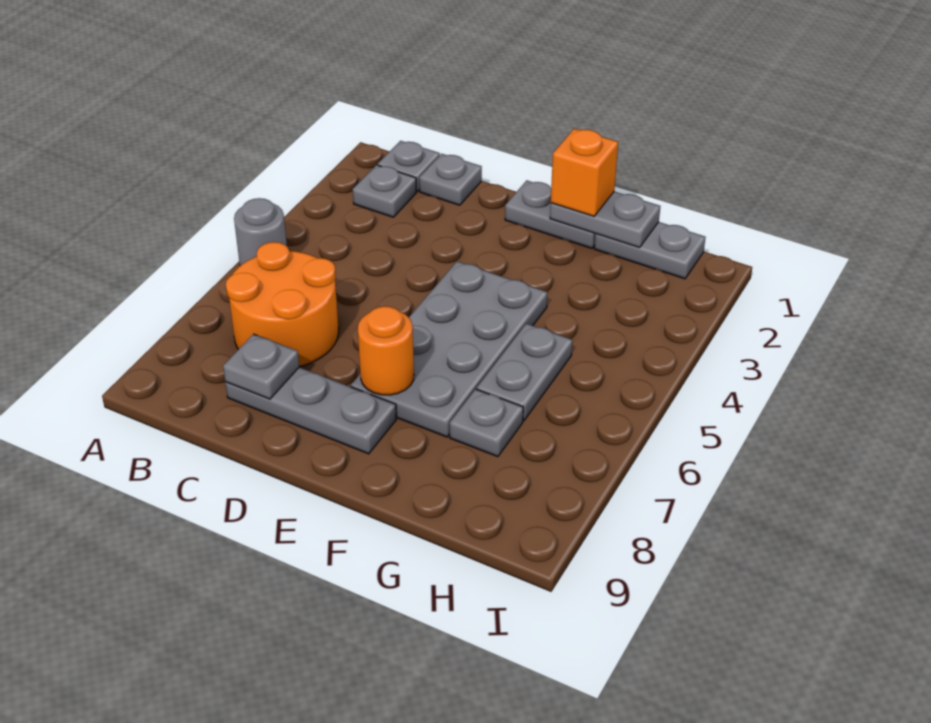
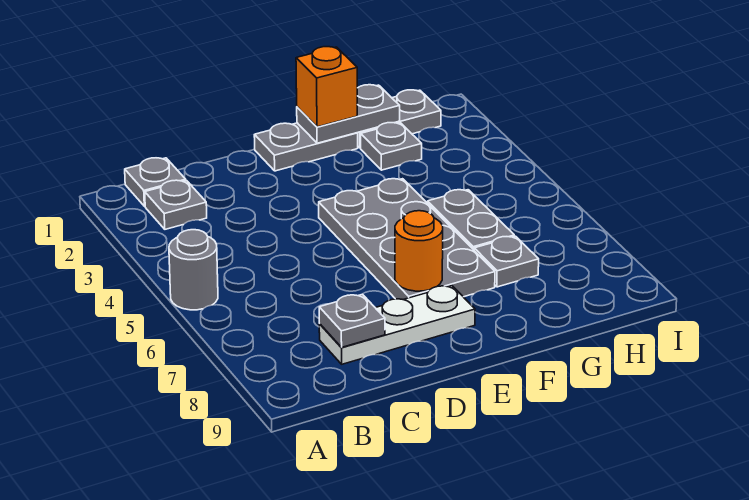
orange round brick B6:C7 level 1 -> none
grey plate C1 level 1 -> grey plate G2 level 1
grey plate C8:E8 level 1 -> white plate C8:E8 level 1

